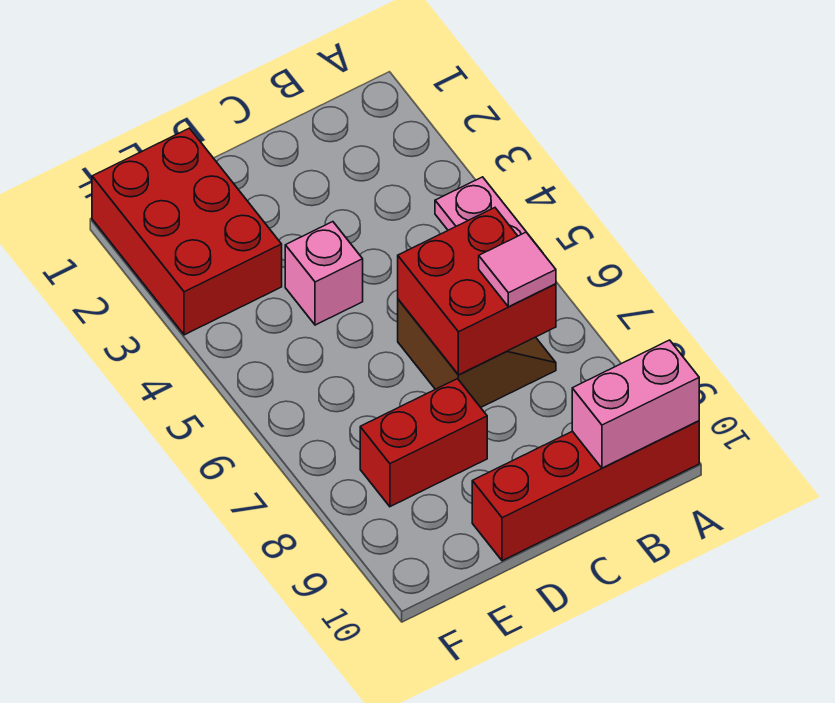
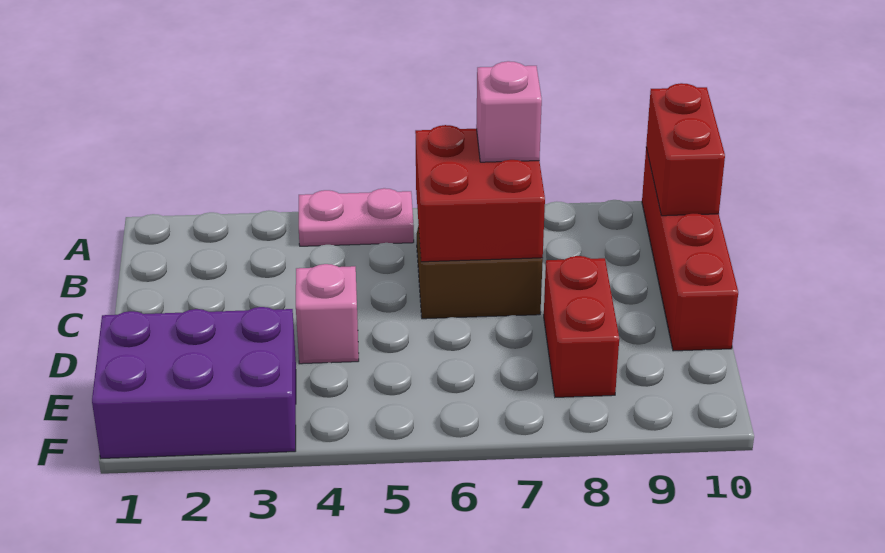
pink brick A10:B10 level 2 -> red brick A10:B10 level 2
pink tile B7 level 3 -> pink brick B7 level 3
red brick E1:F3 level 1 -> purple brick E1:F3 level 1

